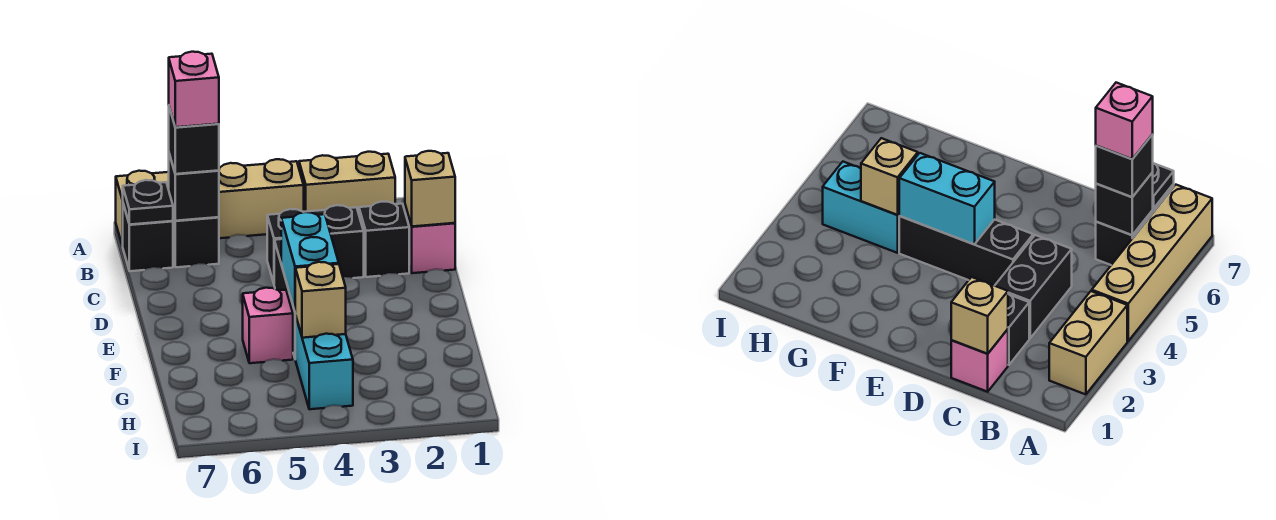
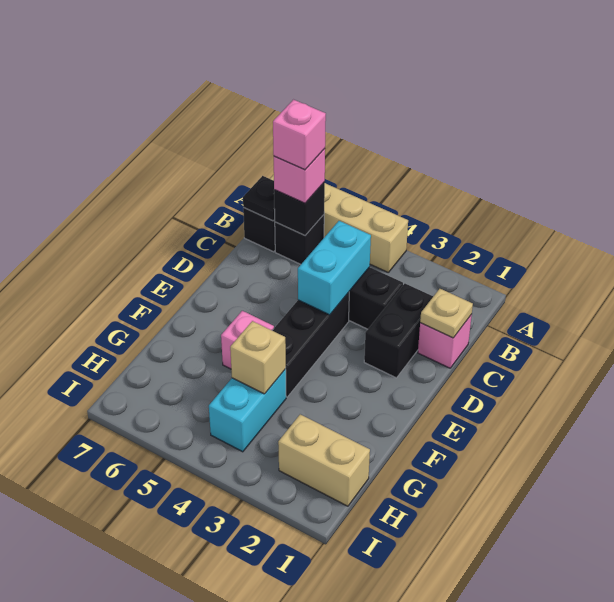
tan brick A2:A3 level 1 -> tan brick H1:H2 level 1
black brick B6 level 3 -> pink brick B6 level 3
tan brick C1 level 2 -> tan plate C1 level 2
black brick C2 level 1 -> black brick C2:D2 level 1
cyan brick E4:F4 level 2 -> cyan brick C4:D4 level 2

